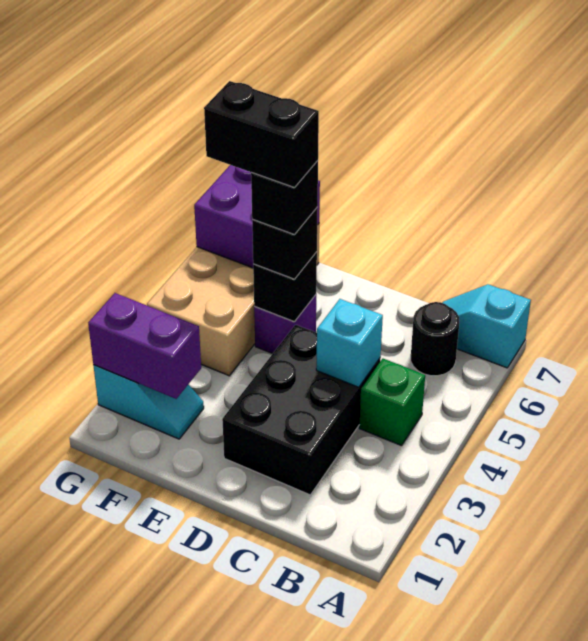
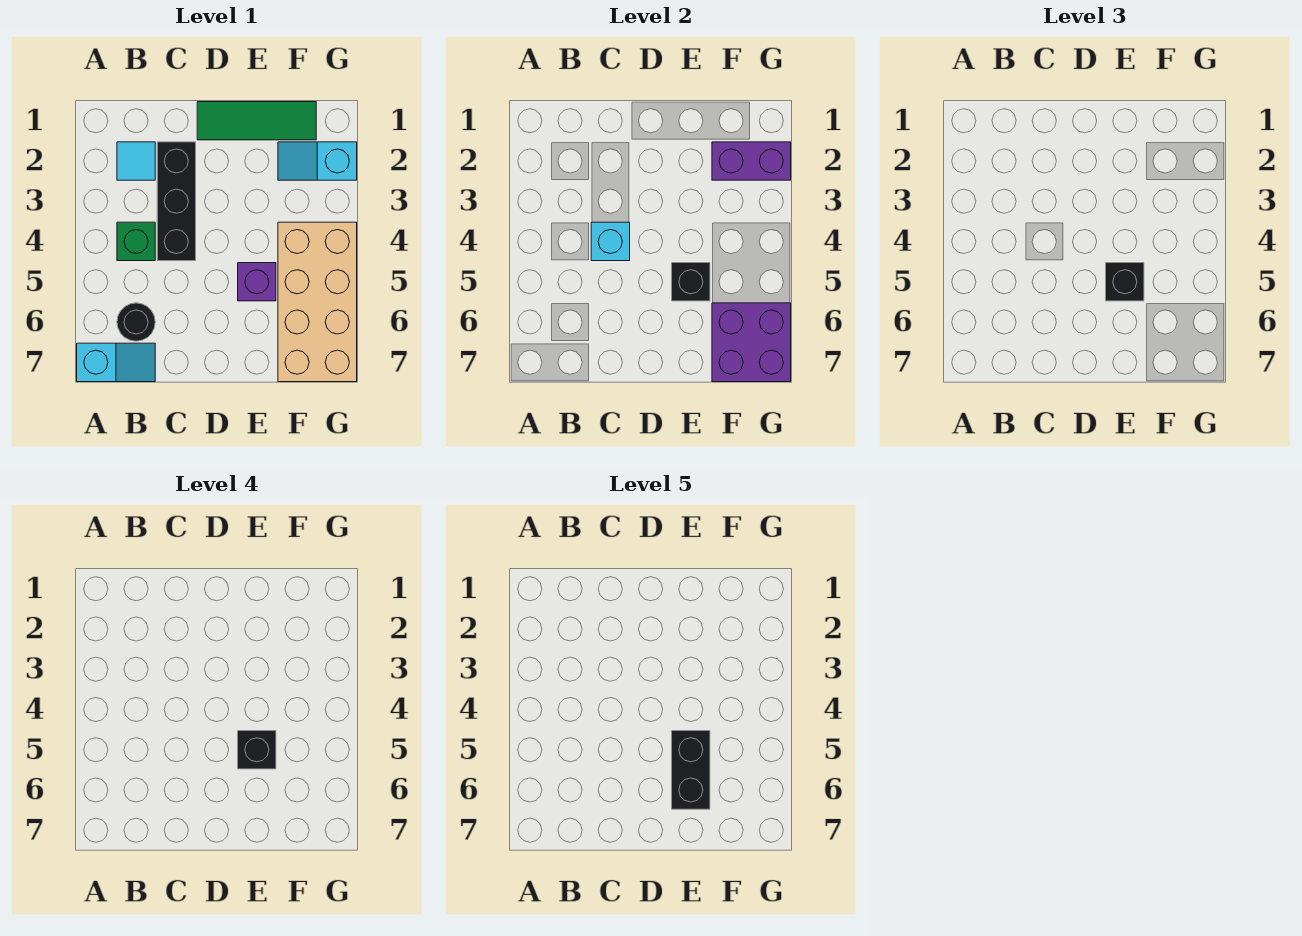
none -> cyan tile B2 level 1
black brick C2:D4 level 1 -> black brick C2:C4 level 1
none -> green tile D1:F1 level 1
black brick E5:F5 level 5 -> black brick E5:E6 level 5

